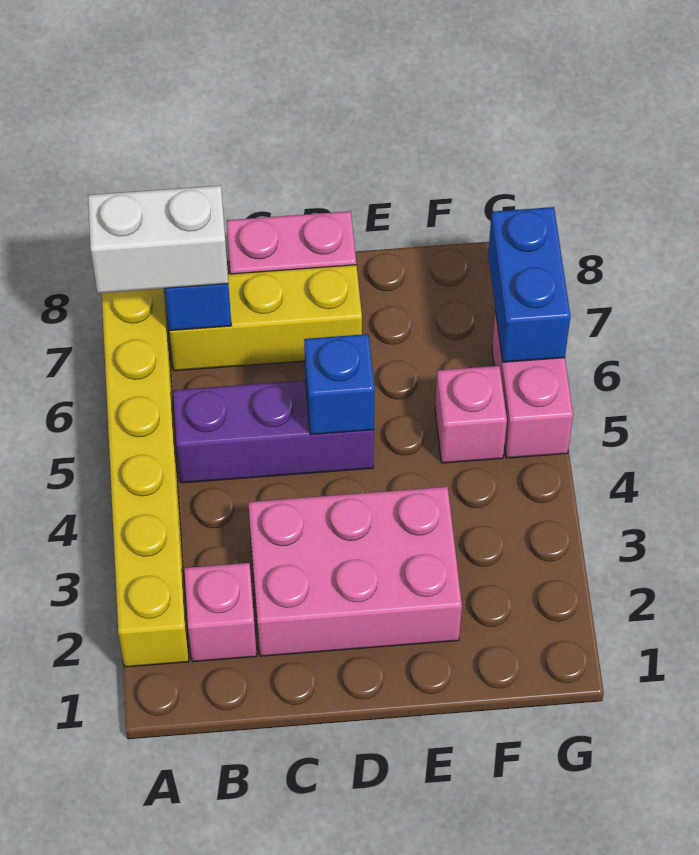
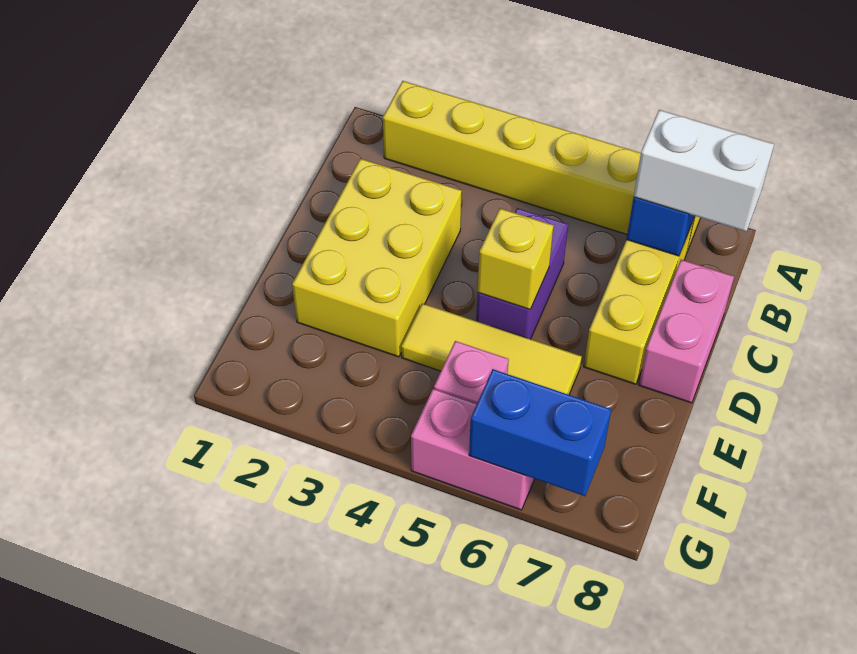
white brick A7:B7 level 3 -> white brick B7:B8 level 3
pink brick B2 level 1 -> none
purple brick B5:D5 level 1 -> purple brick C5:D5 level 1
pink brick C2:E3 level 1 -> yellow brick C2:E3 level 1
blue brick D5 level 2 -> yellow brick D5 level 2
none -> yellow tile E4:E6 level 1

